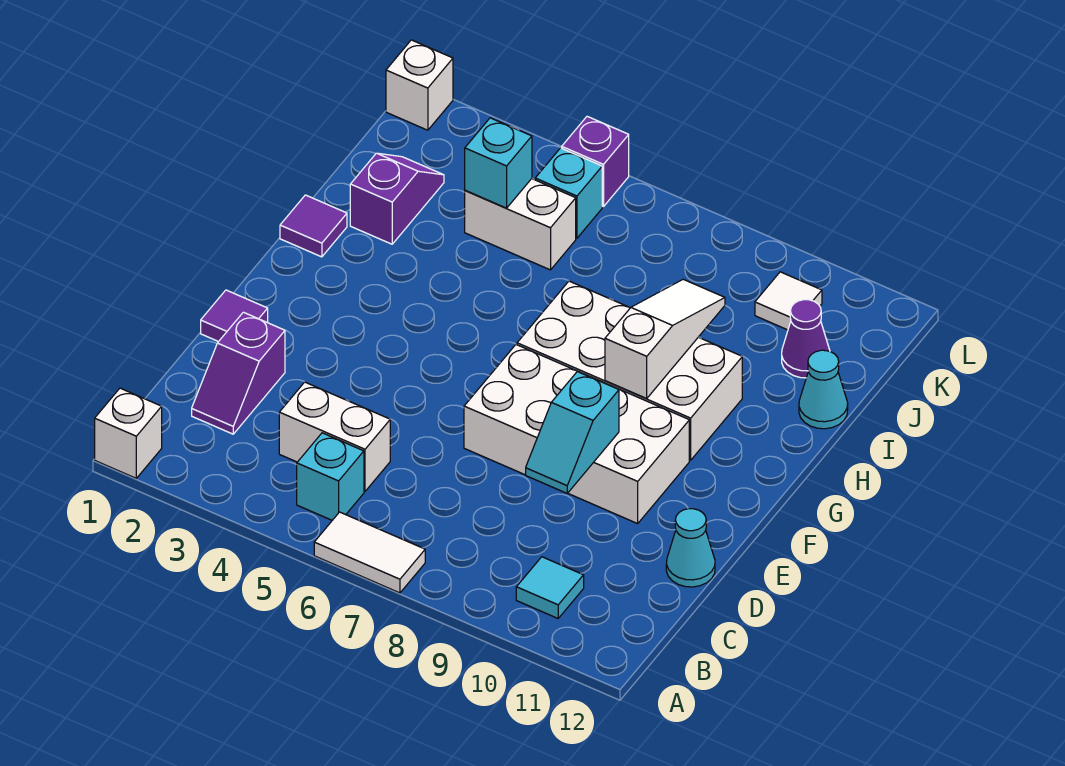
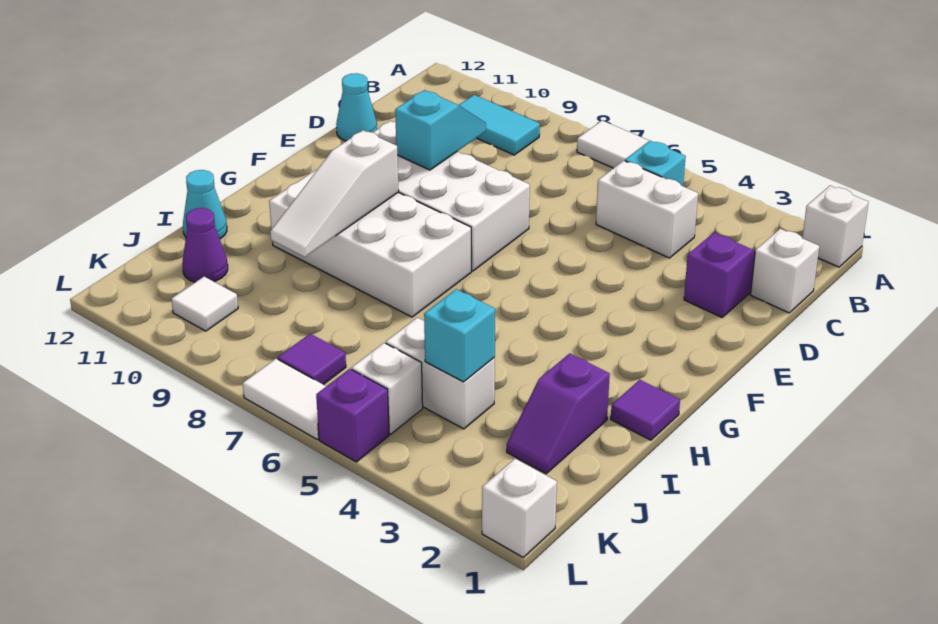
cyan tile B10 level 1 -> cyan tile B9:B10 level 1
none -> white brick C1 level 1
purple tile E1 level 1 -> purple tile K7 level 1
cyan brick K5 level 1 -> white brick K5 level 1
none -> white tile L6:L7 level 1

